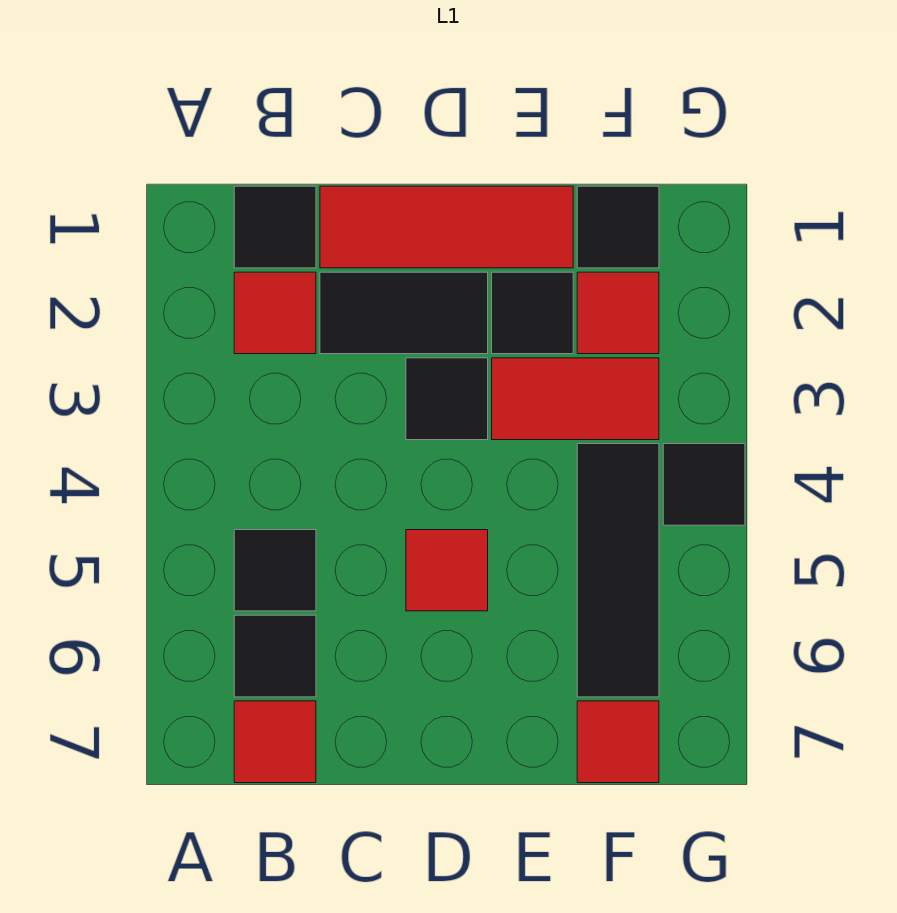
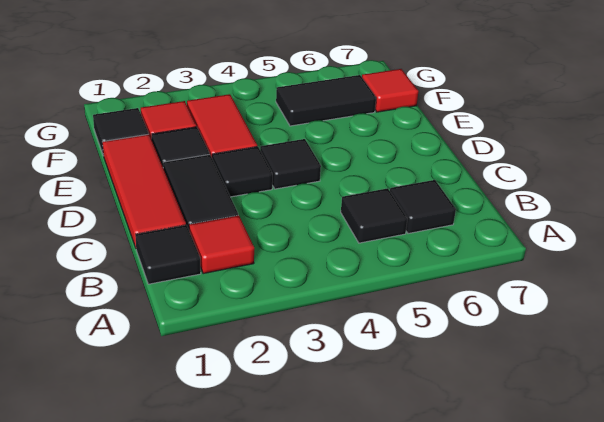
red tile B7 level 1 -> none
red tile D5 level 1 -> none
black tile F4:F6 level 1 -> black tile F5:F6 level 1
black tile G4 level 1 -> black tile D4 level 1

